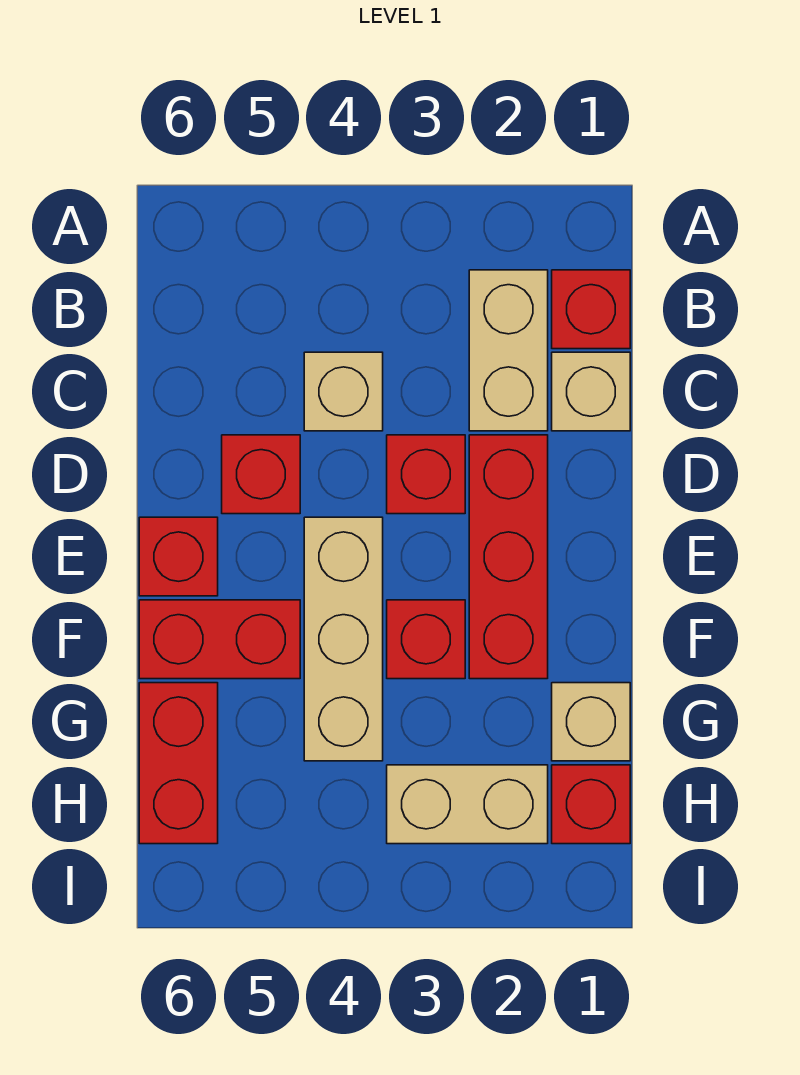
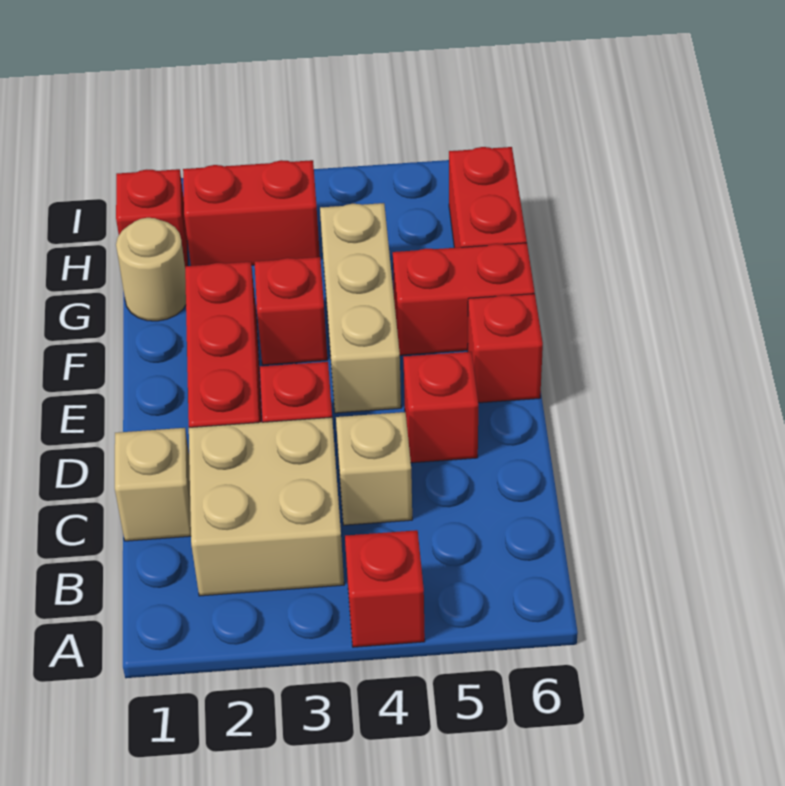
red brick B1 level 1 -> red brick A4 level 1
tan brick B2:C2 level 1 -> tan brick B2:C3 level 1
tan brick G1 level 1 -> tan round brick G1 level 1
tan brick H2:H3 level 1 -> red brick H2:H3 level 1

